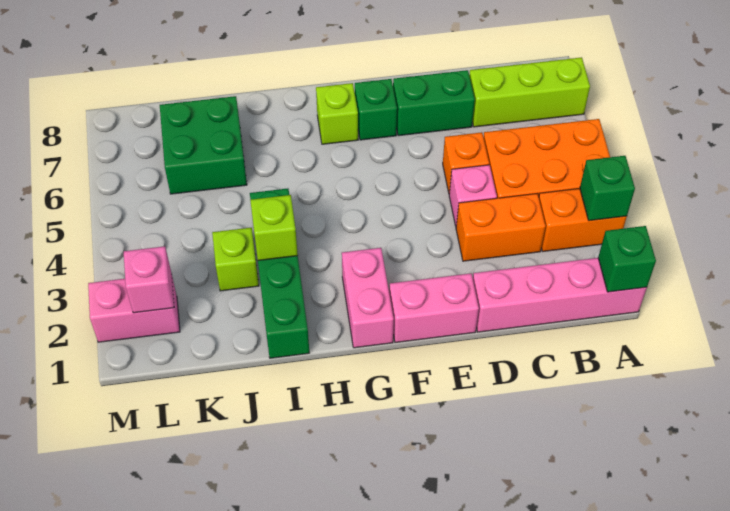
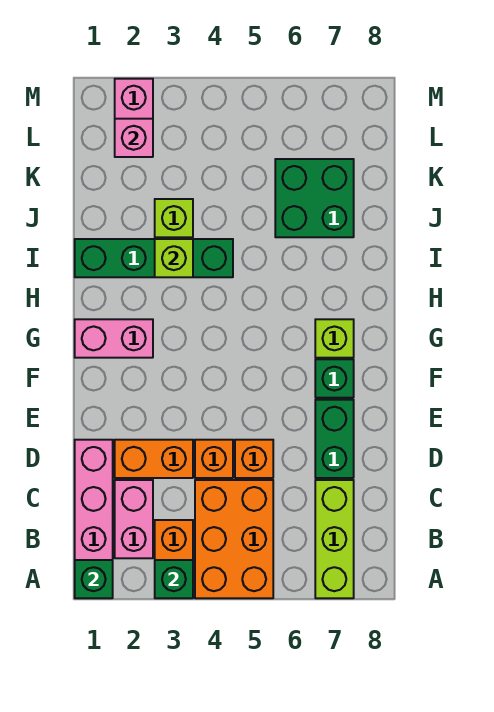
orange brick C3:D3 level 1 -> orange brick D2:D3 level 1
pink brick D4 level 1 -> orange brick D4 level 1
pink brick E1:F1 level 1 -> pink brick B2:C2 level 1

